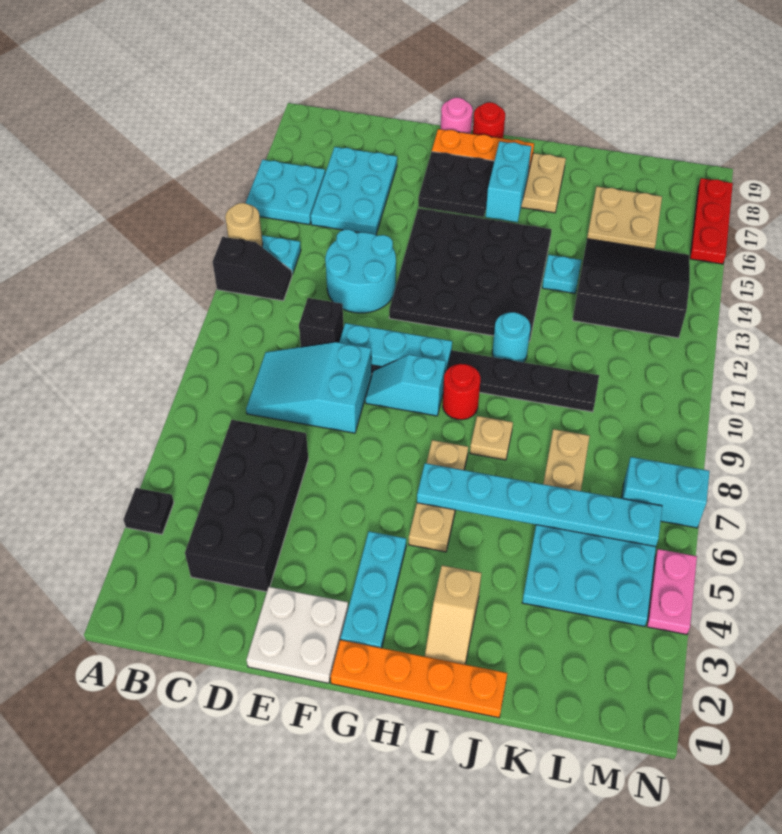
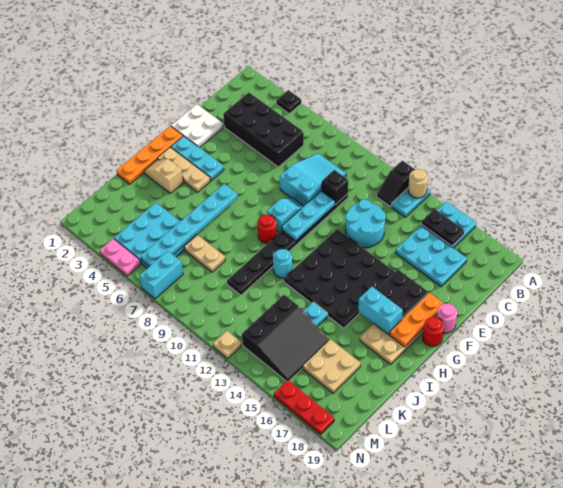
none -> black plate B15:B16 level 2
tan plate H5:H7 level 1 -> tan plate H2:H4 level 1
tan plate I8 level 1 -> tan plate N12 level 1

